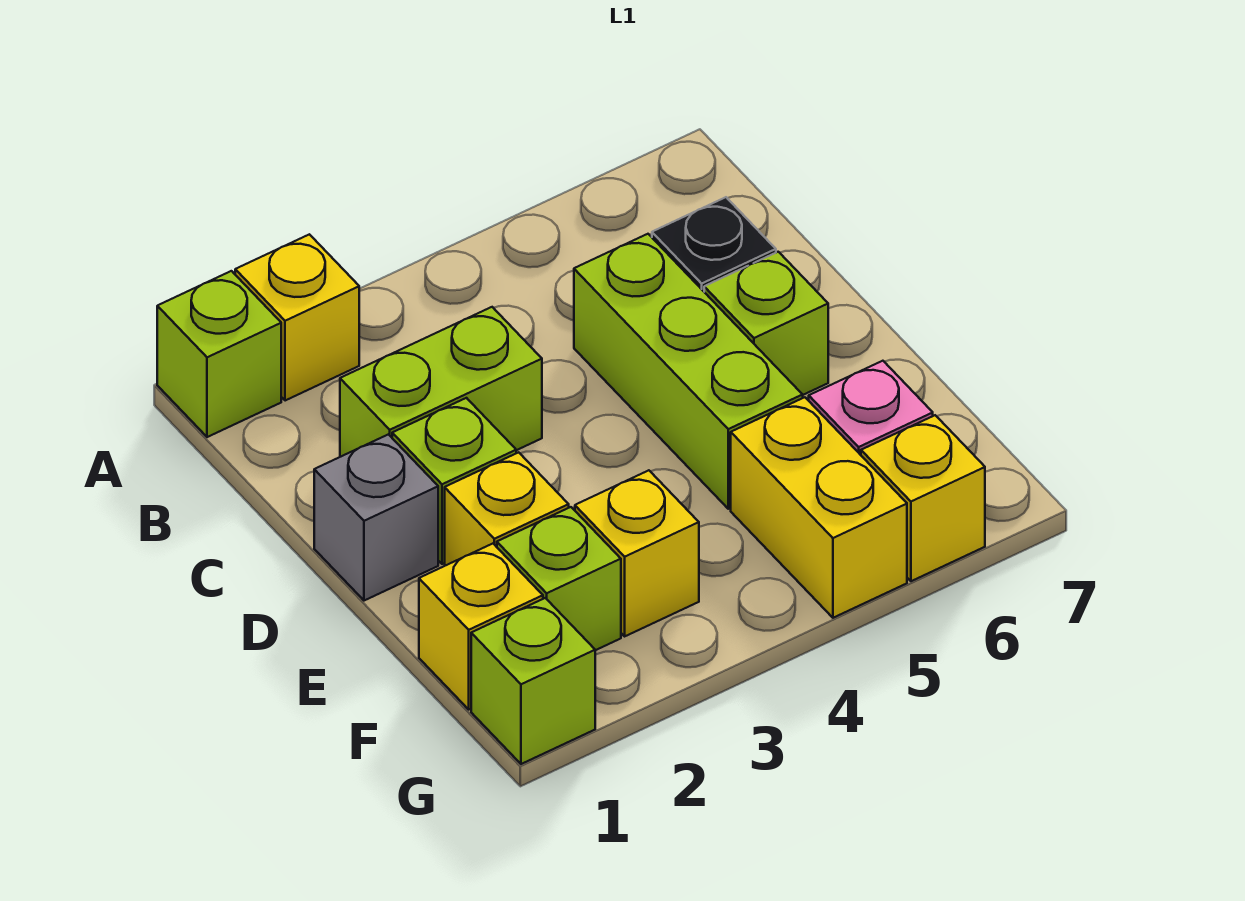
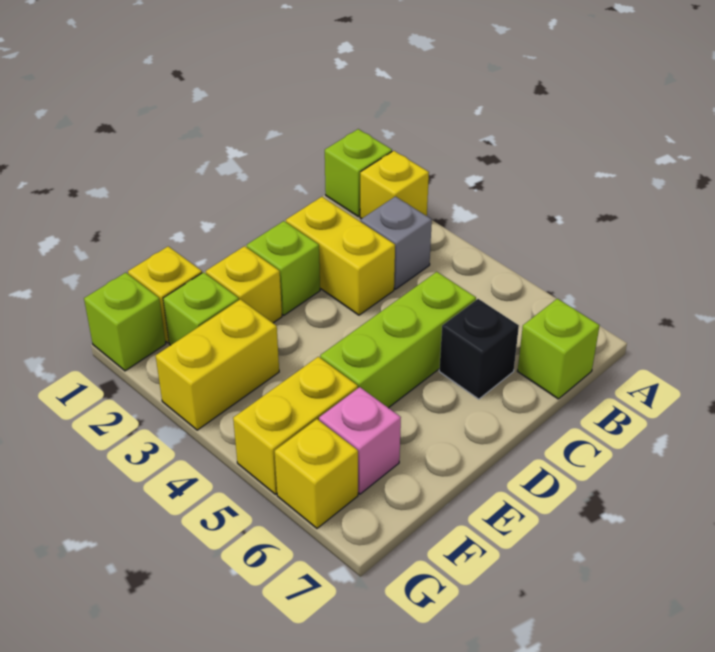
lime brick C2:C3 level 1 -> yellow brick C2:C3 level 1
grey brick D1 level 1 -> grey brick B3 level 1
lime brick D6 level 1 -> lime brick B7 level 1
yellow brick F3 level 1 -> yellow brick F3:G3 level 1

